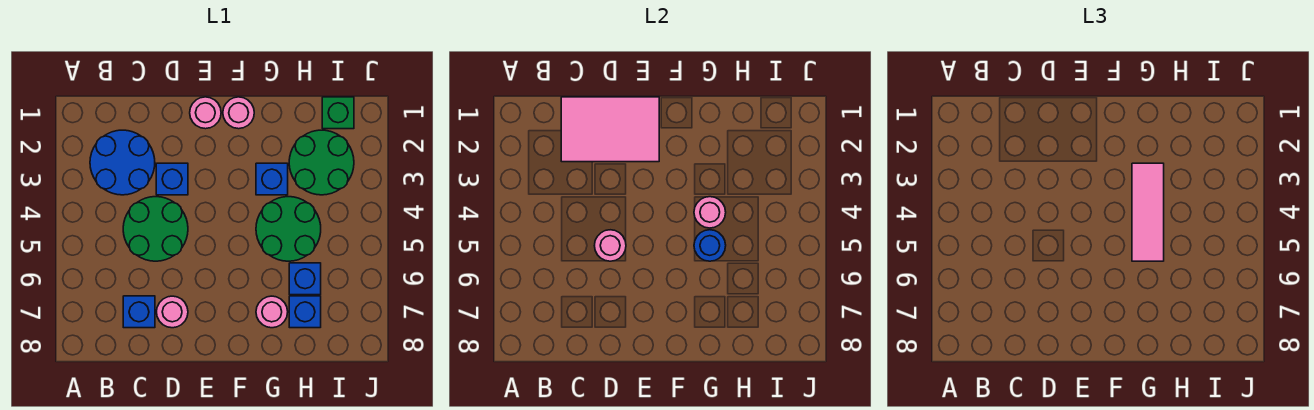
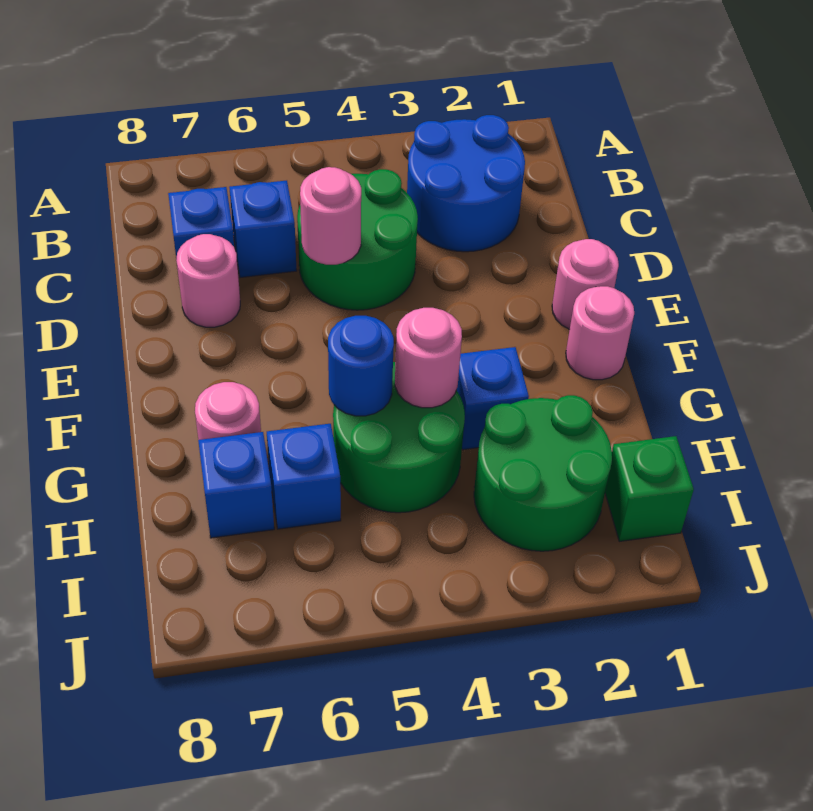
pink tile C1:E2 level 2 -> none
blue brick D3 level 1 -> blue brick C6 level 1
pink tile G3:G5 level 3 -> none

